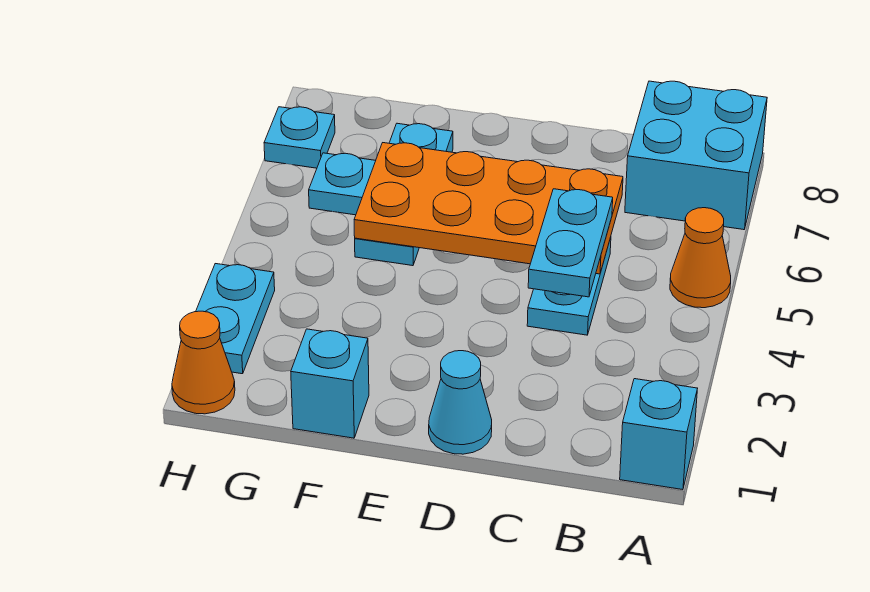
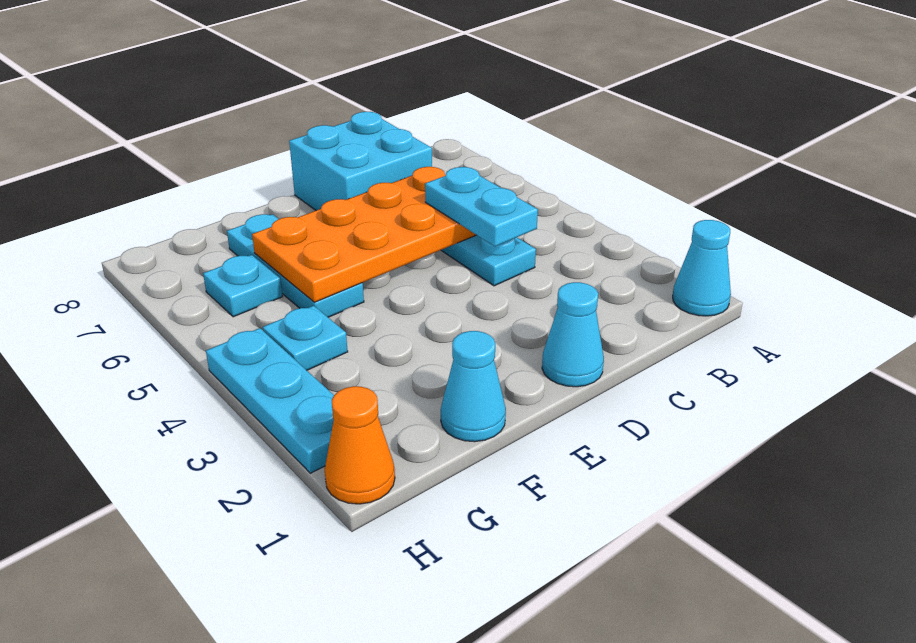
cyan brick A1 level 1 -> cyan cone A1 level 1
orange cone A5 level 1 -> none
cyan brick A7:B8 level 1 -> cyan brick C7:D8 level 1
cyan brick F1 level 1 -> cyan cone F1 level 1
cyan plate H2:H3 level 1 -> cyan plate H2:H4 level 1
cyan plate H7 level 1 -> cyan plate G4 level 1

